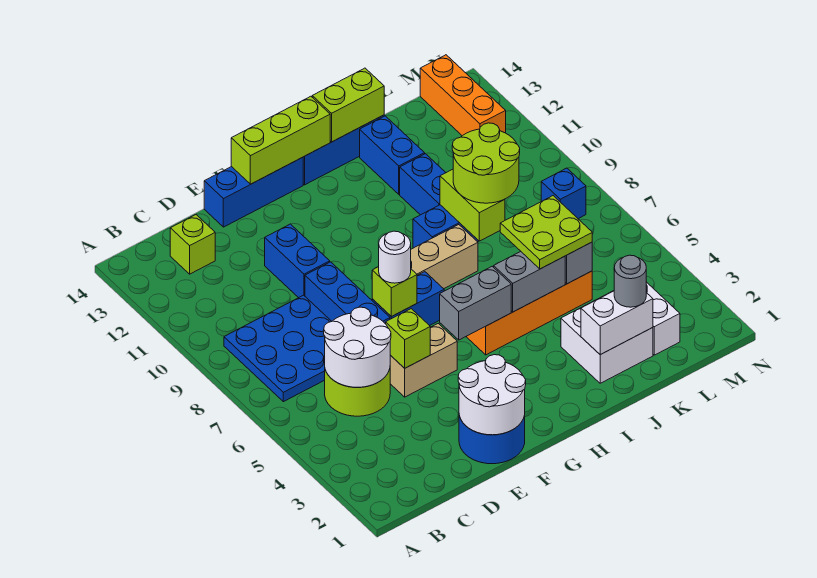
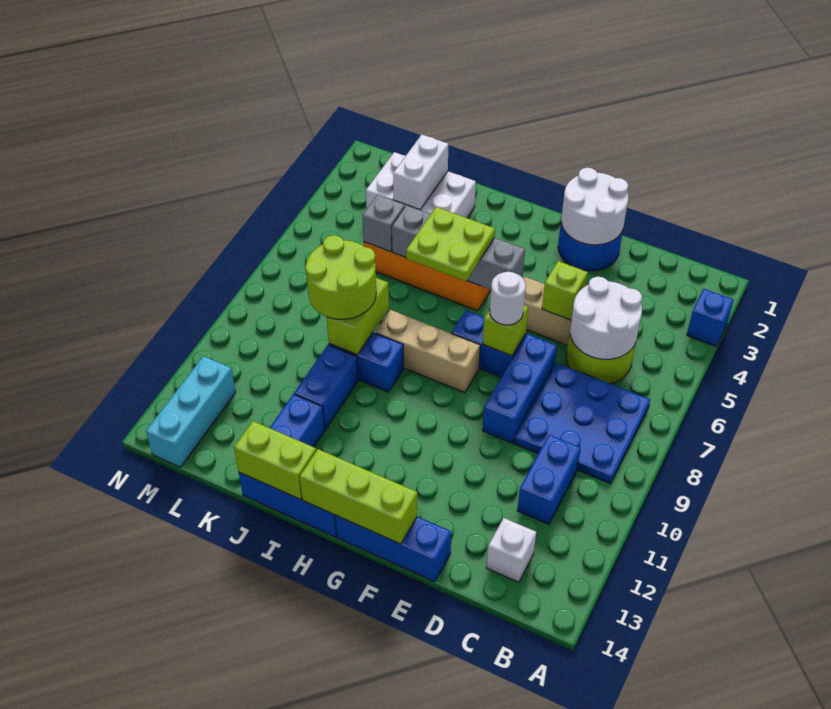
lime brick C13 level 1 -> white brick C13 level 1
blue brick E10:E11 level 1 -> blue brick C10:C11 level 1
white brick J2:K2 level 2 -> white brick K2:K3 level 2
lime plate J5:K6 level 3 -> lime plate H5:I6 level 3
grey round brick K2 level 3 -> none
blue brick M8 level 1 -> blue brick A3 level 1
orange brick M12:M14 level 1 -> cyan brick M12:M14 level 1

